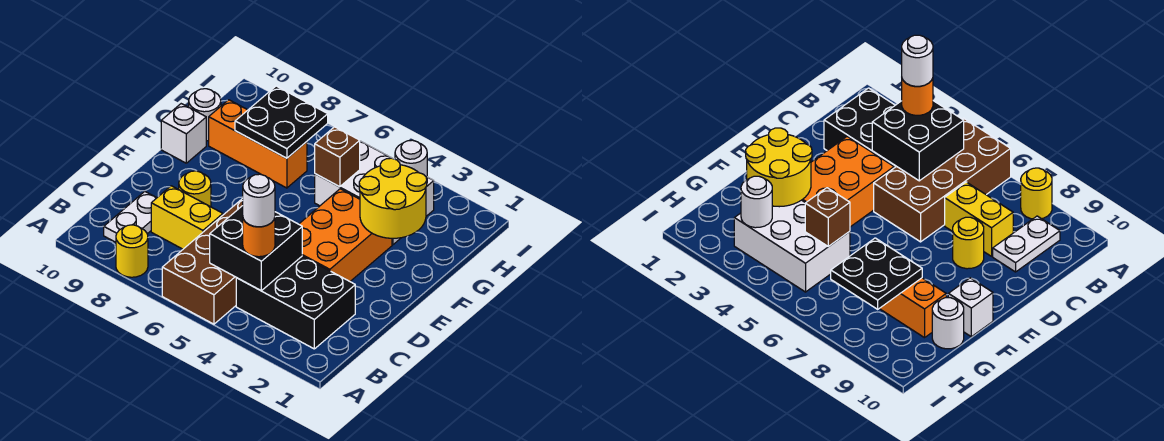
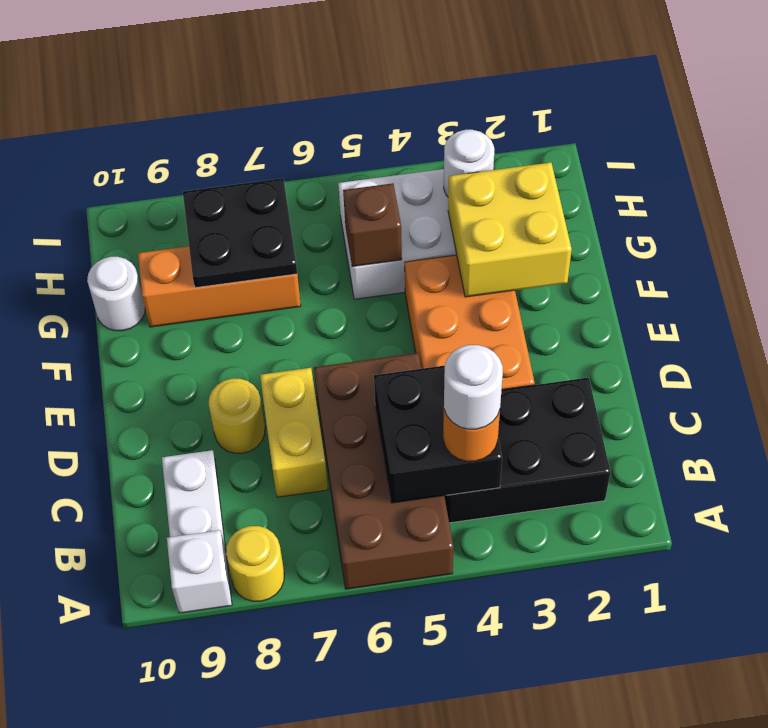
yellow brick C7:C8 level 1 -> yellow brick C7:D7 level 1
yellow round brick F2:G3 level 2 -> yellow brick F2:G3 level 2
white brick F10 level 1 -> white brick A9 level 1

